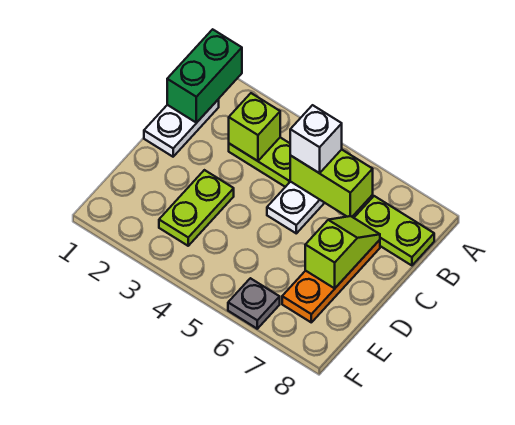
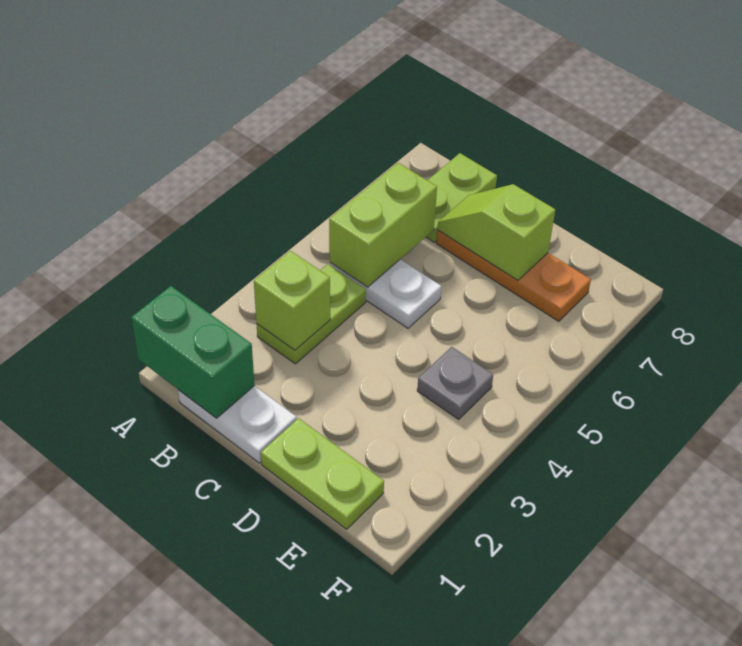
white brick B5 level 3 -> none
lime plate D3:E3 level 1 -> lime plate D1:E1 level 1
grey plate F6 level 1 -> grey plate E4 level 1

